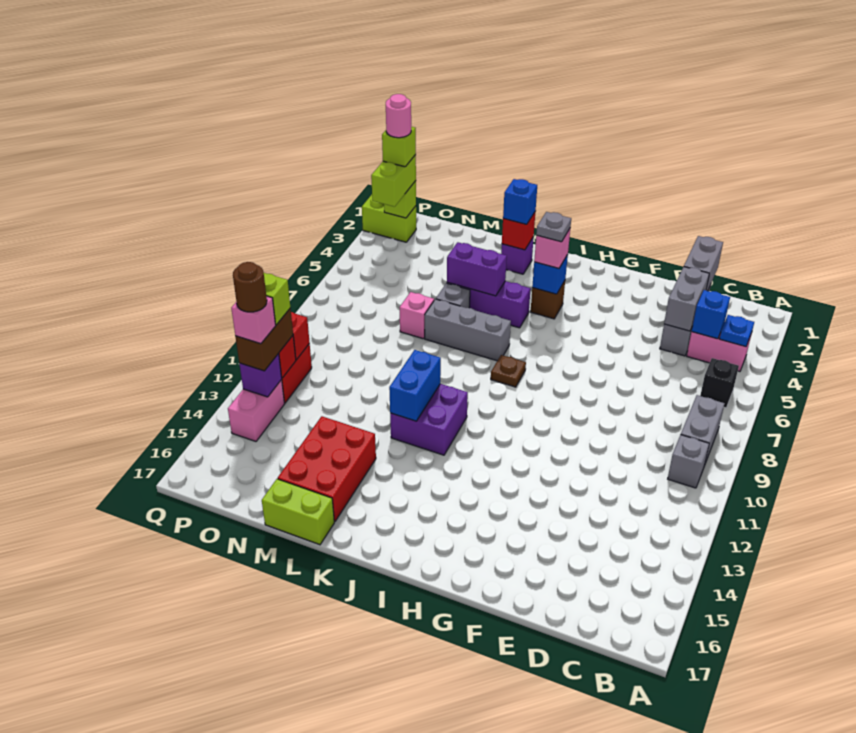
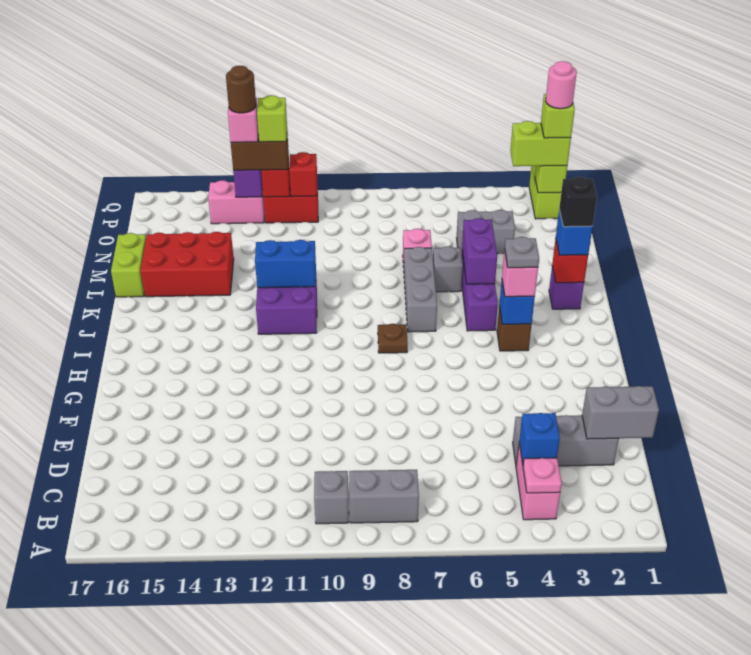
blue plate B4 level 2 -> pink plate B4 level 2
black brick B6 level 1 -> black brick K2 level 4
grey brick D3:D4 level 2 -> grey brick N4:N5 level 1

